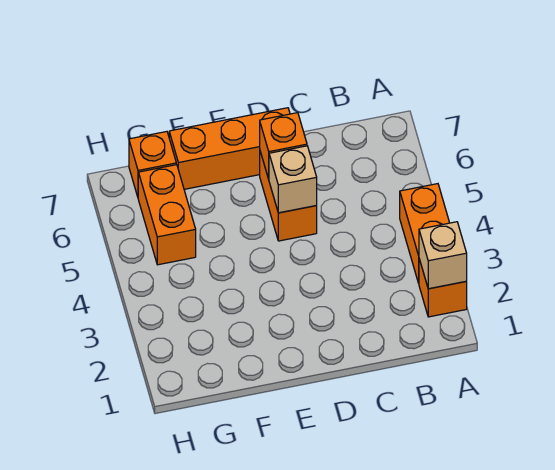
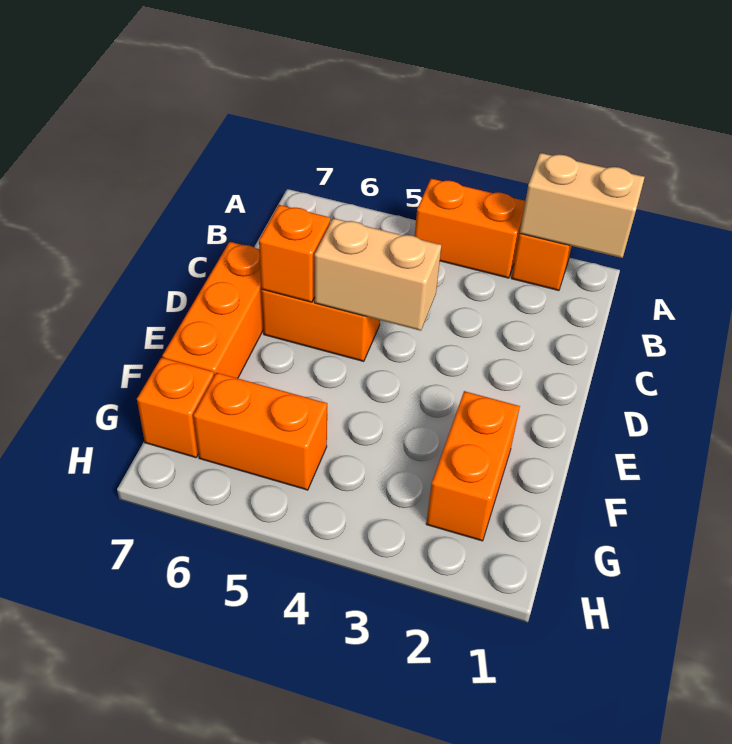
tan brick A2 level 2 -> tan brick A1:A2 level 2
tan brick D5 level 2 -> tan brick D4:D5 level 2
none -> orange brick F2:G2 level 1

